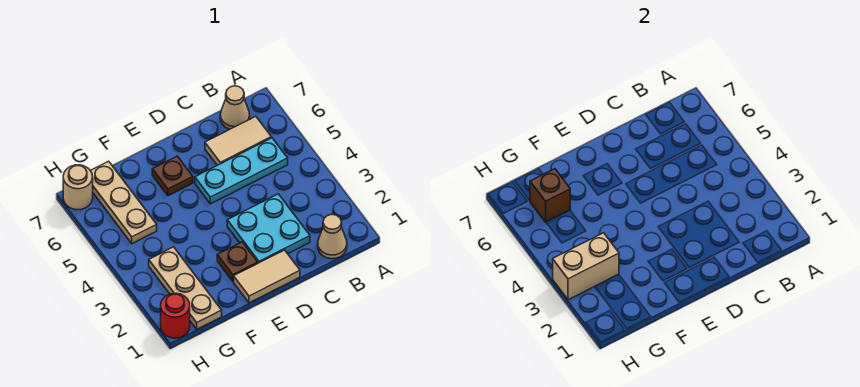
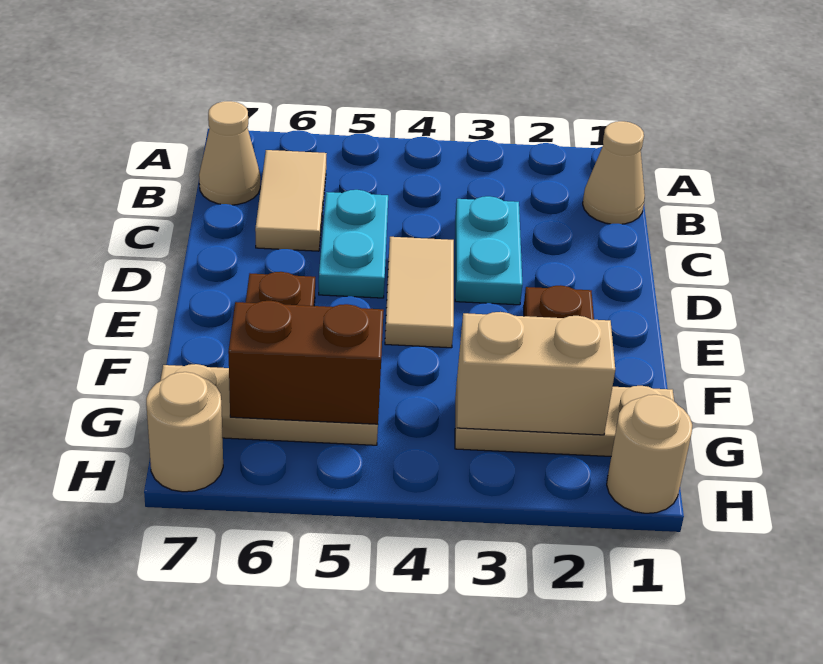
cyan plate B5:D5 level 1 -> cyan plate C5:D5 level 1
cyan plate C2:D3 level 1 -> cyan plate C3:D3 level 1
tan tile D1:E1 level 1 -> tan tile D4:E4 level 1
tan brick G3:H3 level 2 -> tan brick G2:G3 level 2
brown brick G6 level 2 -> brown brick G5:G6 level 2
red round brick H1 level 1 -> tan round brick H1 level 1

